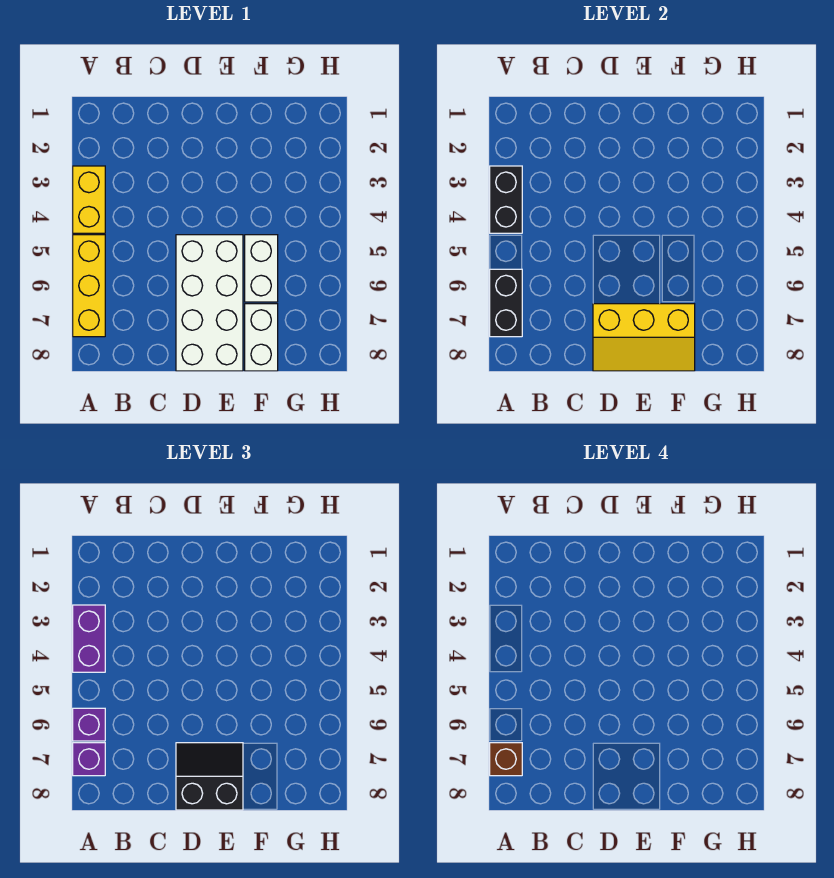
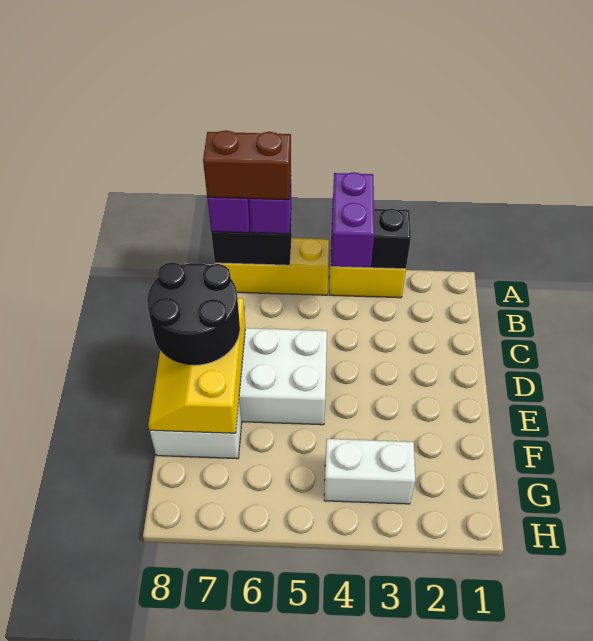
purple brick A3:A4 level 3 -> purple brick A4:B4 level 3
brown brick A7 level 4 -> brown brick A6:A7 level 4
black slope D7:E8 level 3 top 8 -> black round brick D7:E8 level 3
white brick F5:F6 level 1 -> white brick G3:G4 level 1

